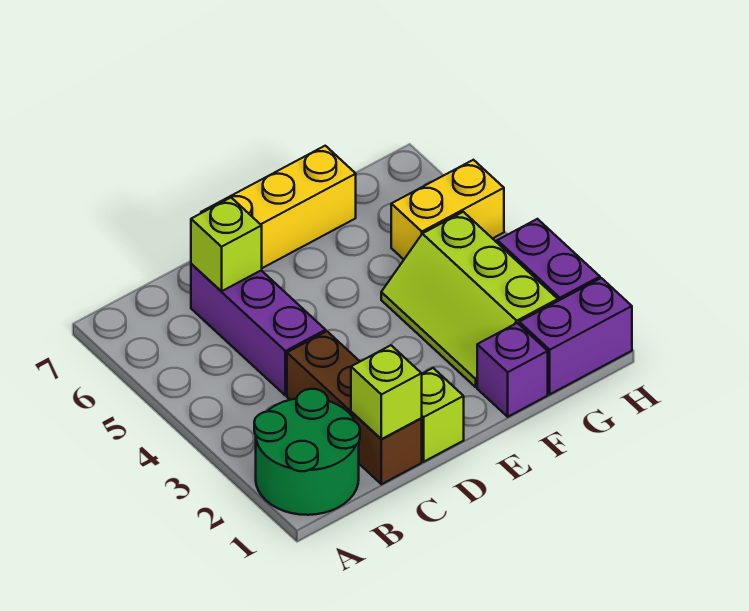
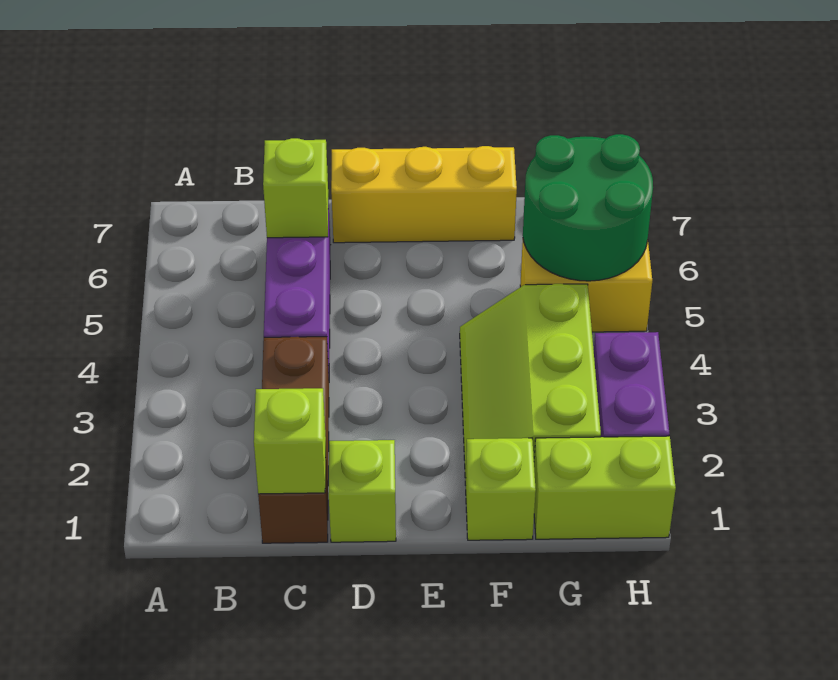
green round brick A1:B2 level 1 -> green round brick G5:H6 level 2
purple brick F1 level 1 -> lime brick F1 level 1
purple brick G1:H1 level 1 -> lime brick G1:H1 level 1

